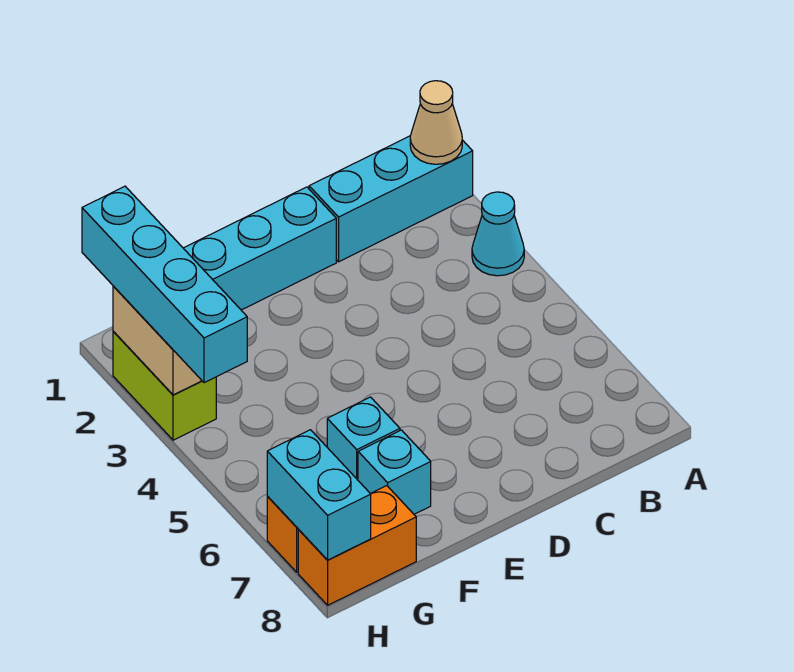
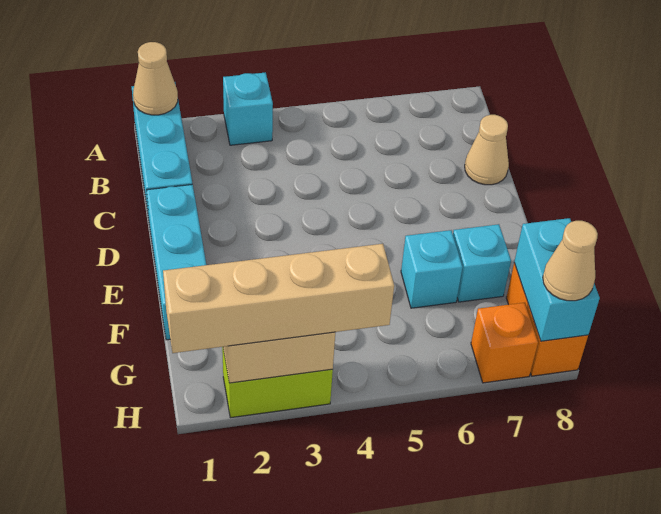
cyan cone A3 level 1 -> cyan brick A3 level 1
none -> tan cone C8 level 1
cyan brick H1:H4 level 3 -> tan brick H1:H4 level 3
cyan brick H7:H8 level 2 -> cyan brick G8:H8 level 2
none -> tan cone H8 level 3

